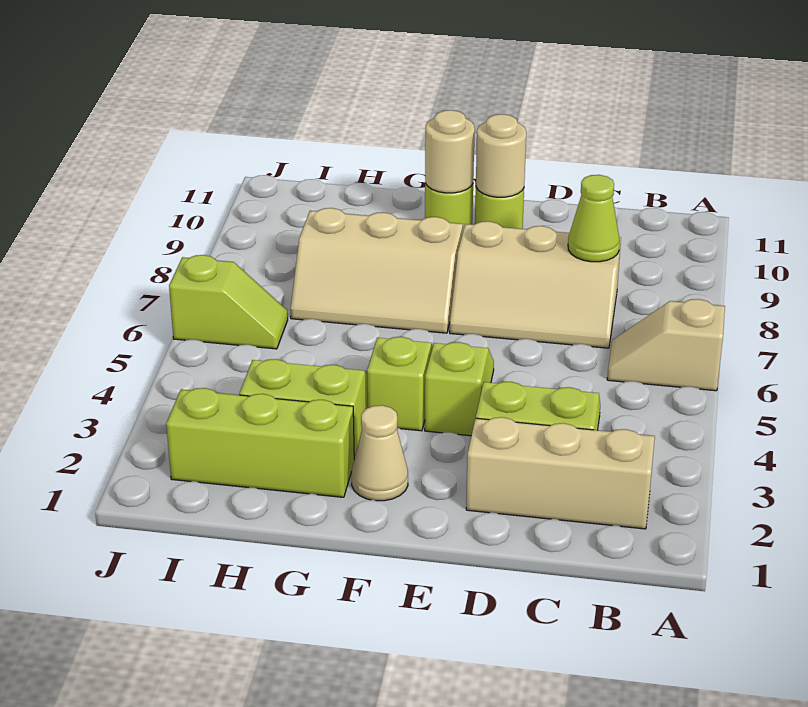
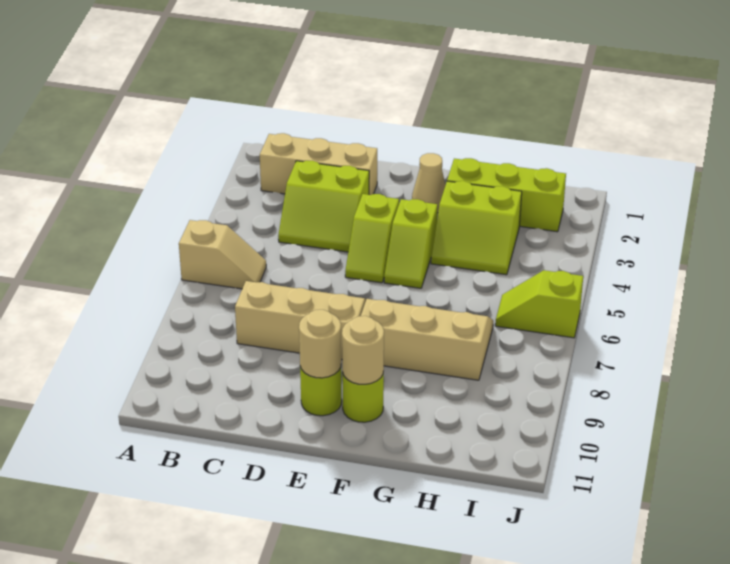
lime cone C8 level 2 -> none

